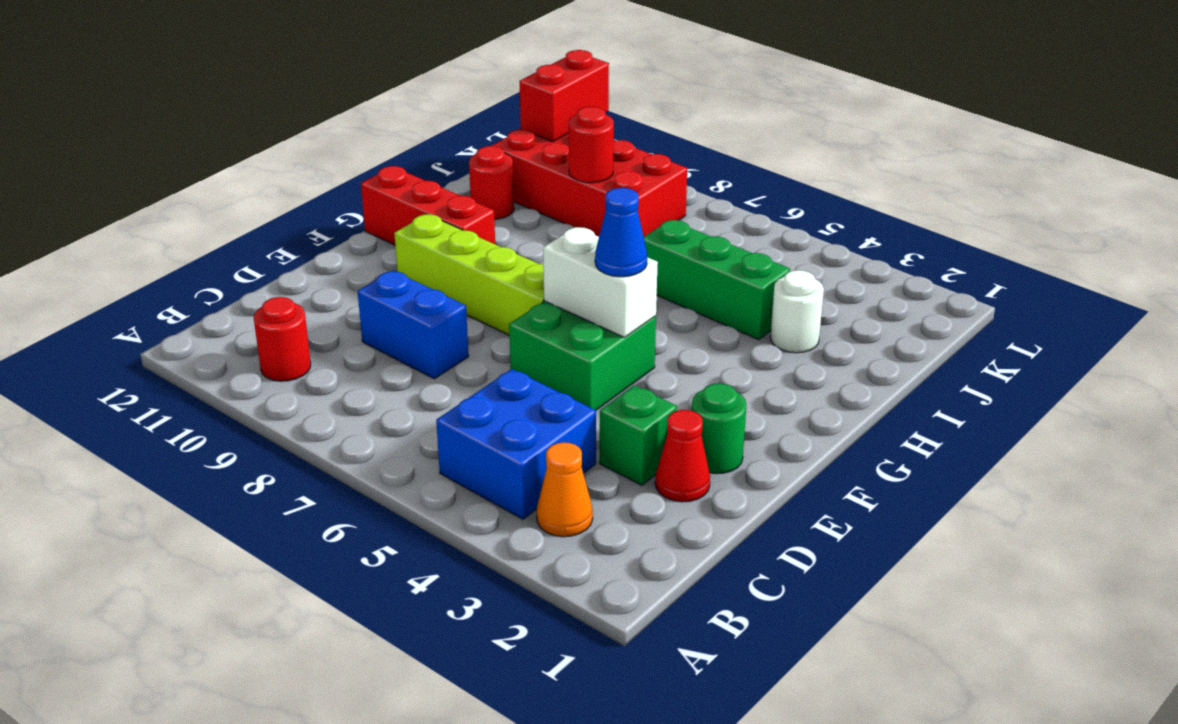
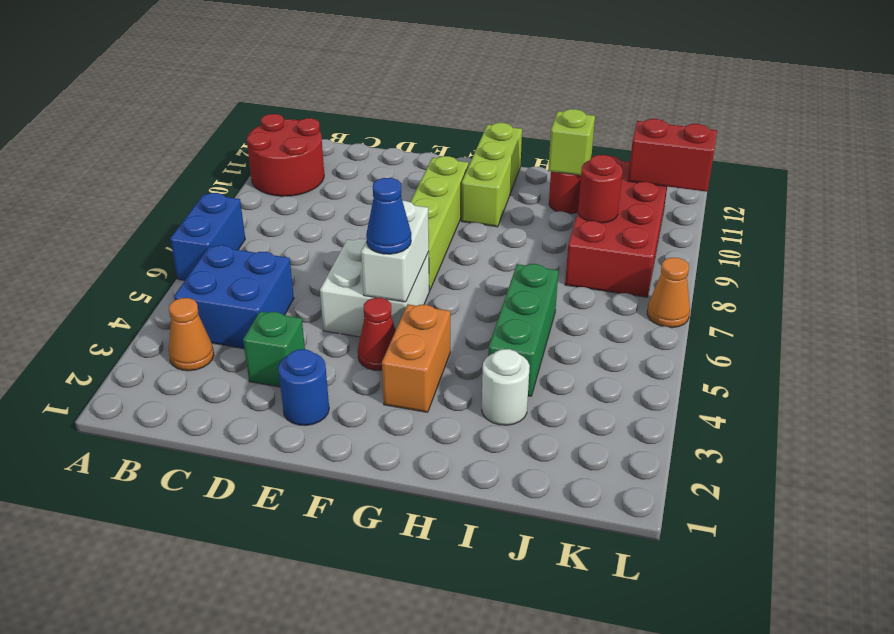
red round brick B10 level 1 -> red round brick A10:B11 level 1
red cone D2 level 1 -> red cone F4 level 1
blue brick D8:D9 level 1 -> blue brick A6:A7 level 1
green round brick E2 level 1 -> blue round brick E2 level 1
green brick E5:F6 level 1 -> white brick E5:F6 level 1
none -> orange brick G3:G4 level 1
red brick G10:G12 level 1 -> lime brick G10:G12 level 1
none -> lime brick I11 level 2
none -> orange cone L7 level 1

